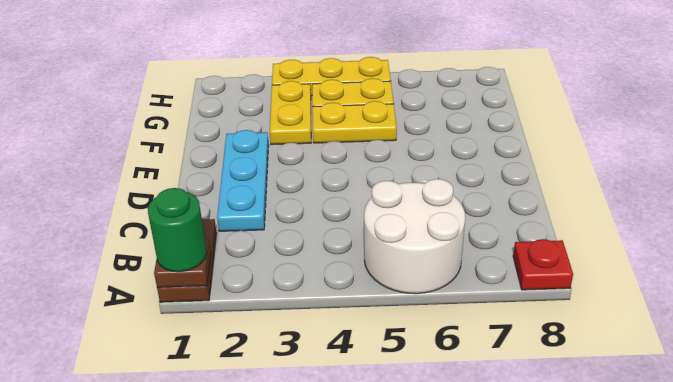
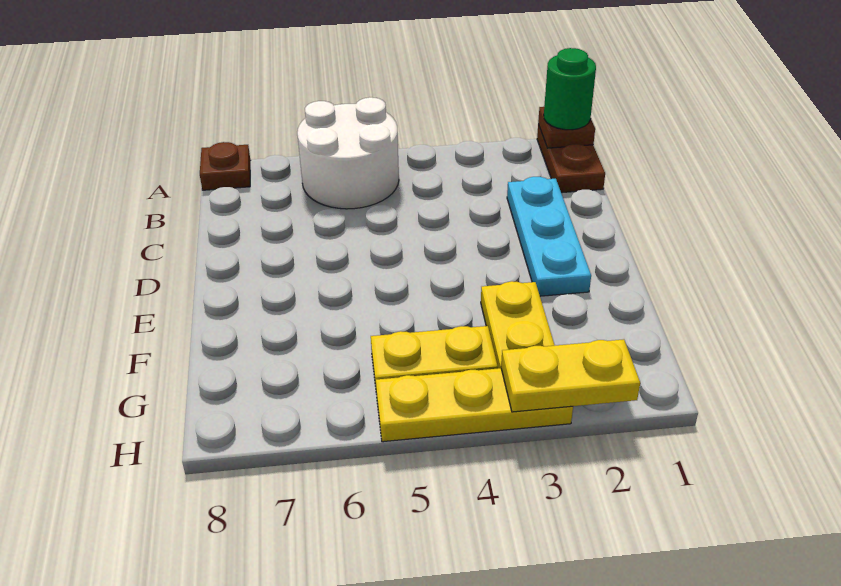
red plate A8 level 1 -> brown plate A8 level 1
yellow plate F4:F5 level 1 -> yellow plate H2:H3 level 2

